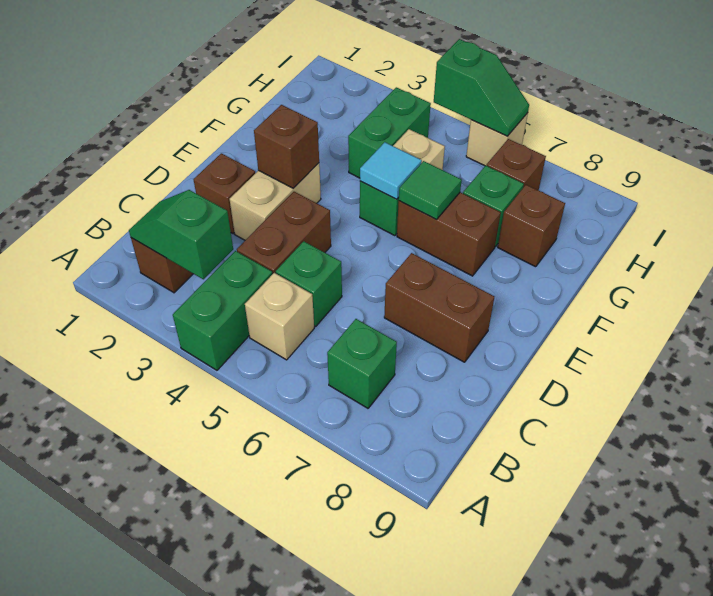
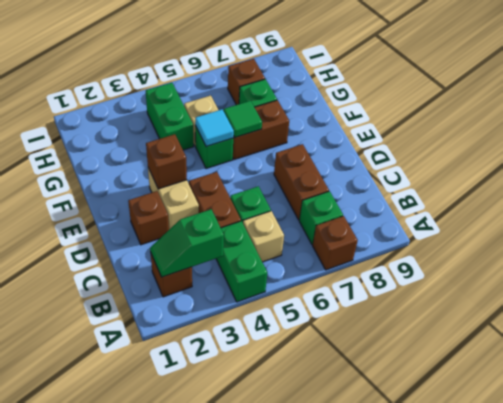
brown brick D7:D8 level 1 -> brown brick C7:D7 level 1
brown brick G8 level 1 -> brown brick A7 level 1
green slope I5:I6 level 2 top 5 -> none
tan brick I6 level 1 -> none

